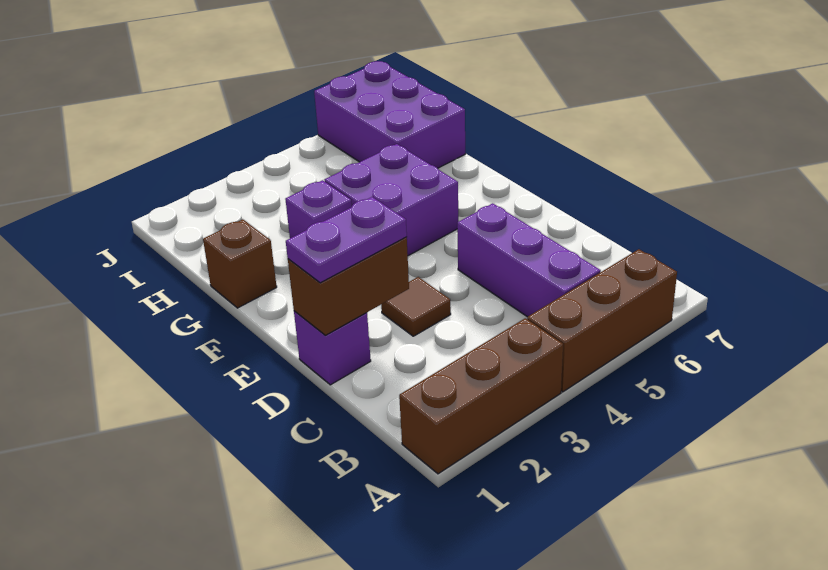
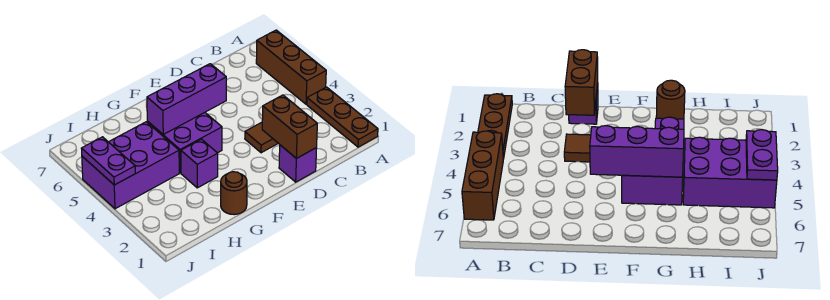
brown brick A1:A3 level 1 -> brown plate A1:A3 level 1
purple brick B5:D5 level 1 -> purple brick E5:G5 level 2
purple plate D1:D2 level 3 -> purple plate J4:J5 level 2
brown brick G1 level 1 -> brown round brick G1 level 1
purple brick H6:J7 level 1 -> purple brick H4:J5 level 1

